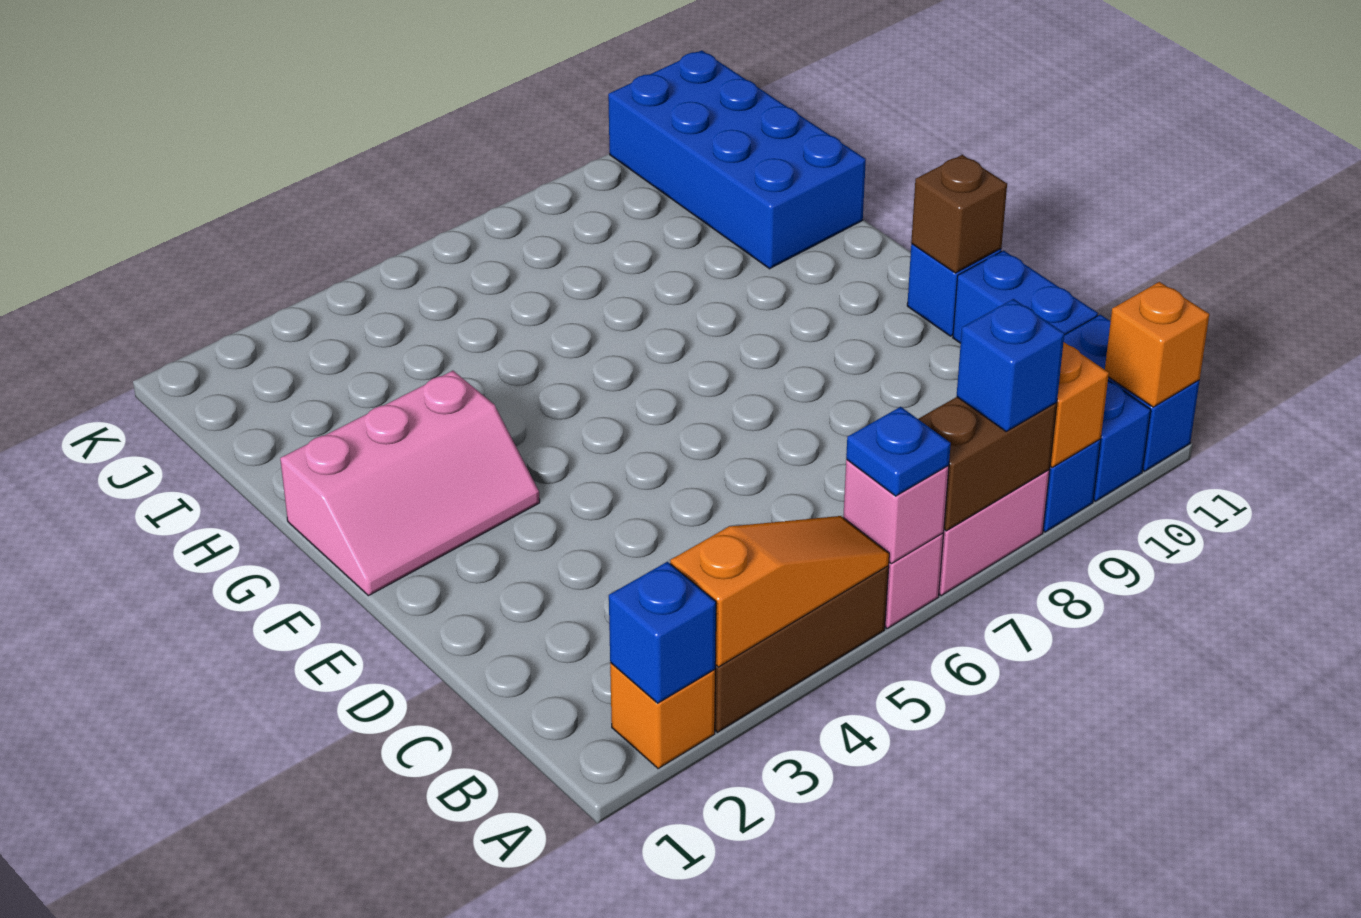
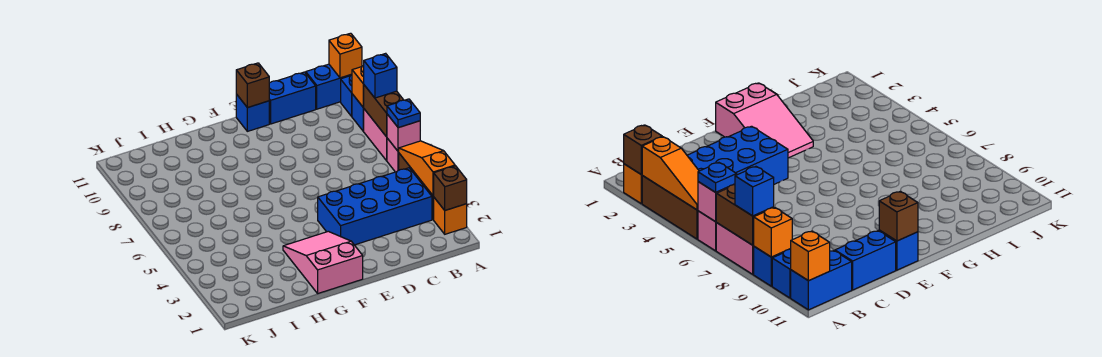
blue brick A2 level 2 -> brown brick A2 level 2
pink slope F1:G3 level 1 top G -> pink slope F1:G3 level 1 top 1
blue brick H10:K11 level 1 -> blue brick B3:E4 level 1

